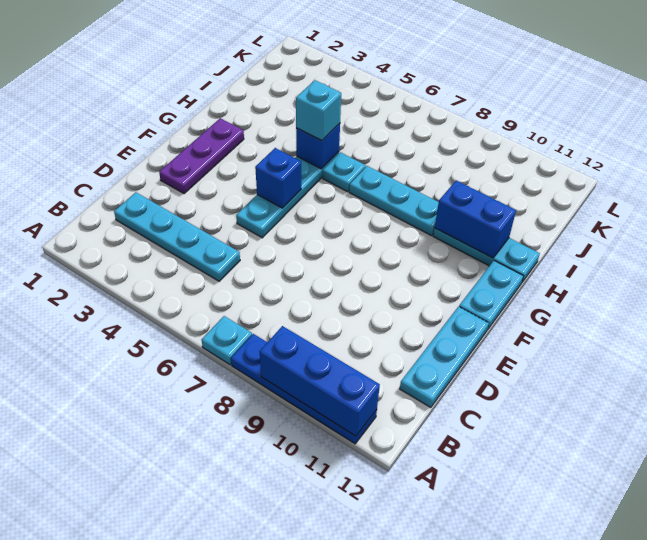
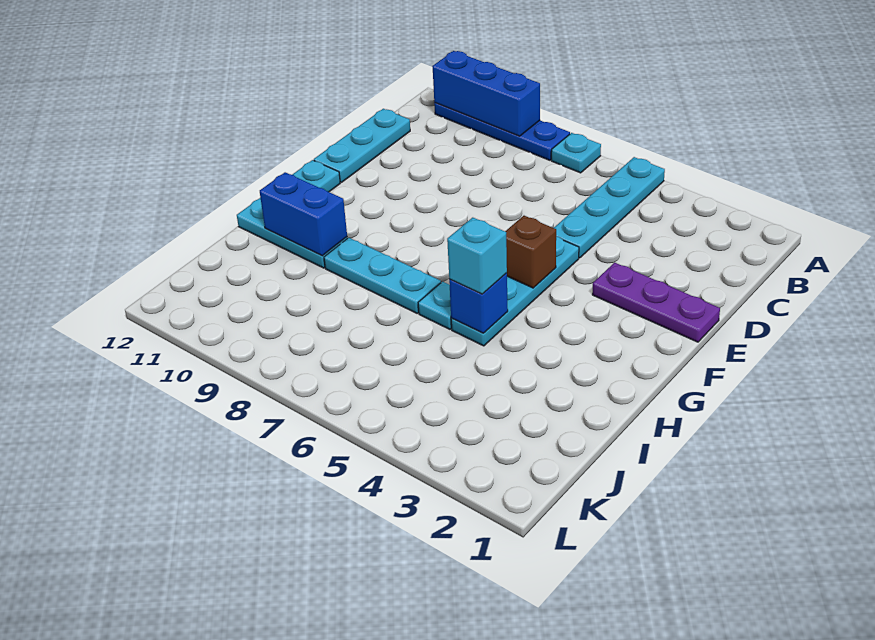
cyan plate C2:C5 level 1 -> cyan plate A5:D5 level 1
purple plate E2:G2 level 1 -> purple plate E1:E3 level 1
blue brick F5 level 2 -> brown brick F5 level 2

